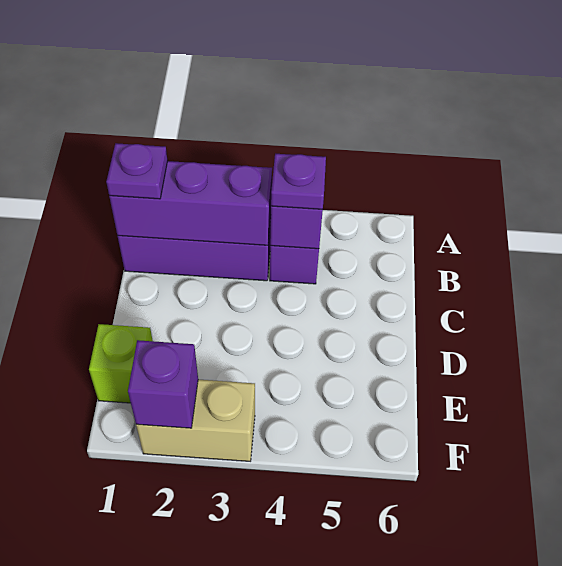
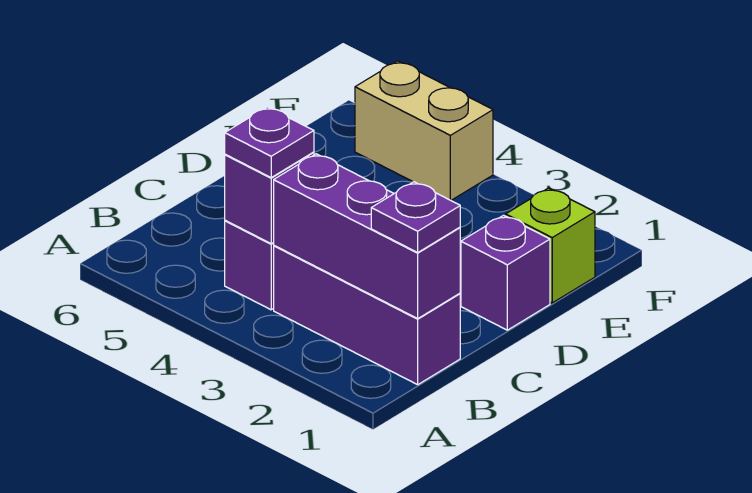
tan brick F2:F3 level 1 -> tan brick F4:F5 level 1
purple brick F2 level 2 -> purple brick D1 level 1

